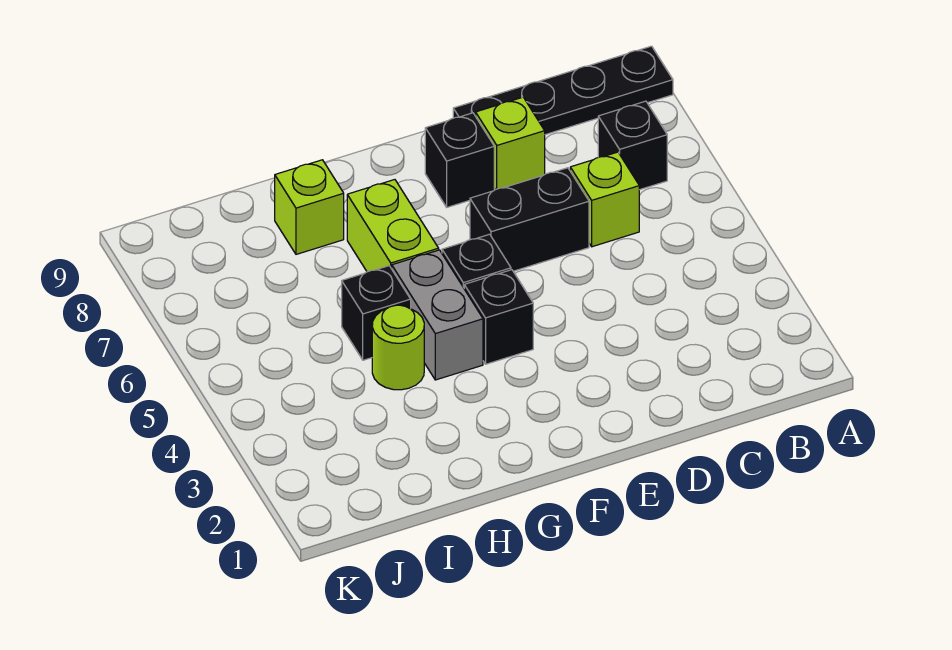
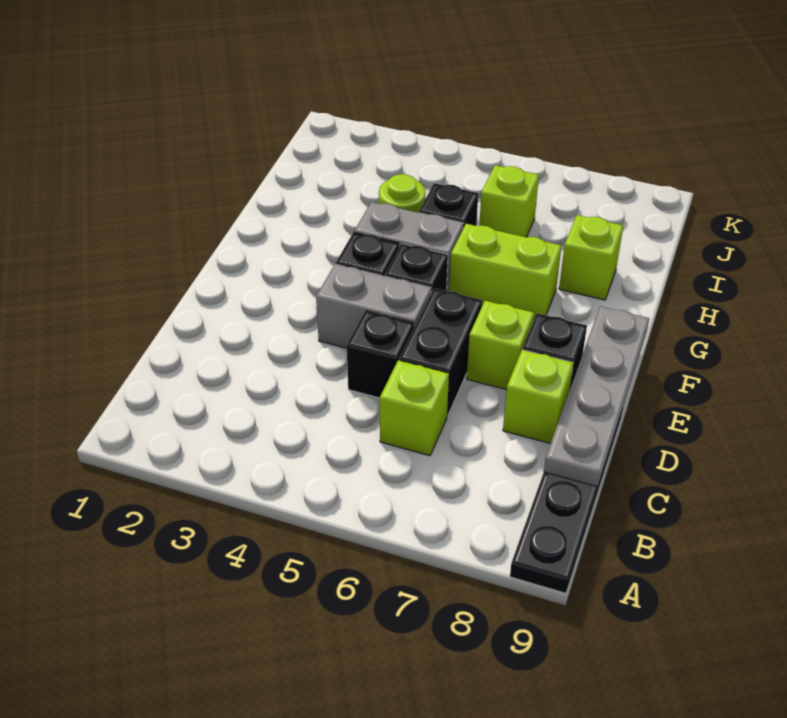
black brick B7 level 1 -> black brick D5 level 1
none -> grey plate C9:F9 level 2
none -> grey brick E4:E5 level 1
none -> lime brick E7 level 1
none -> lime brick I6 level 1

